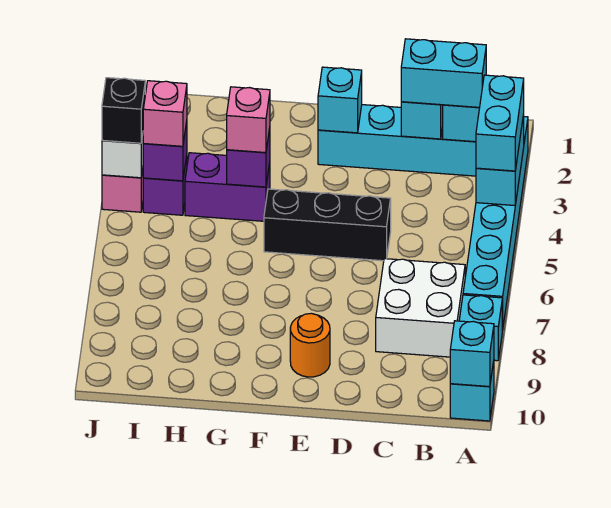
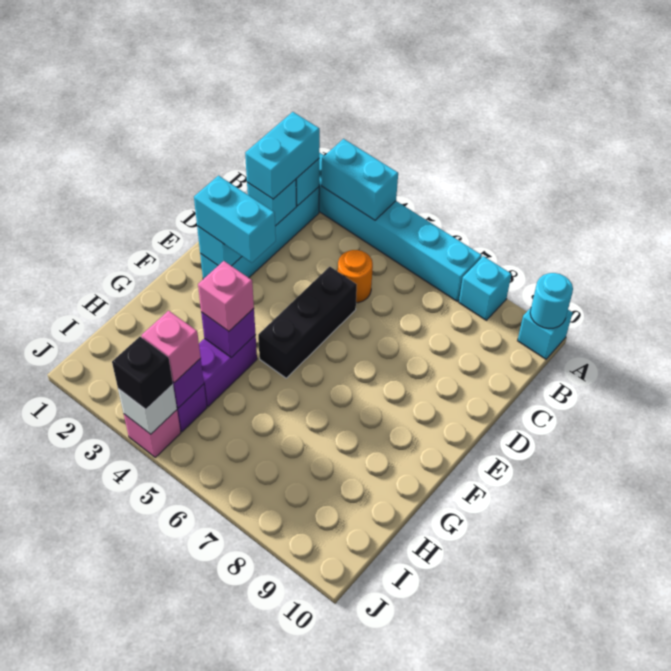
cyan brick A3:A4 level 3 -> cyan brick E2:E3 level 3
cyan brick A10 level 2 -> cyan round brick A10 level 2
white brick B7:C8 level 1 -> none
orange round brick E9 level 1 -> orange round brick C5 level 1

